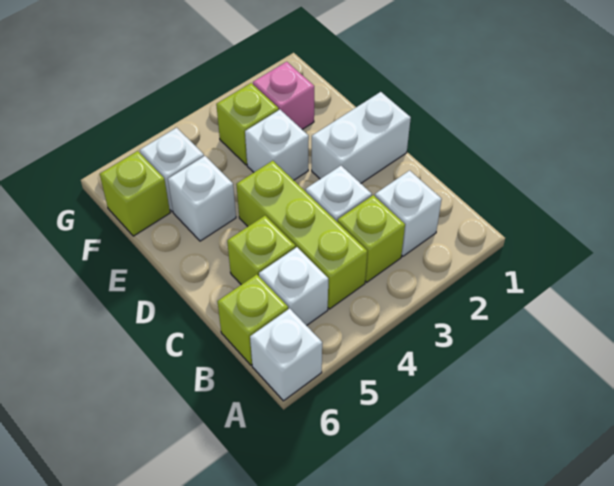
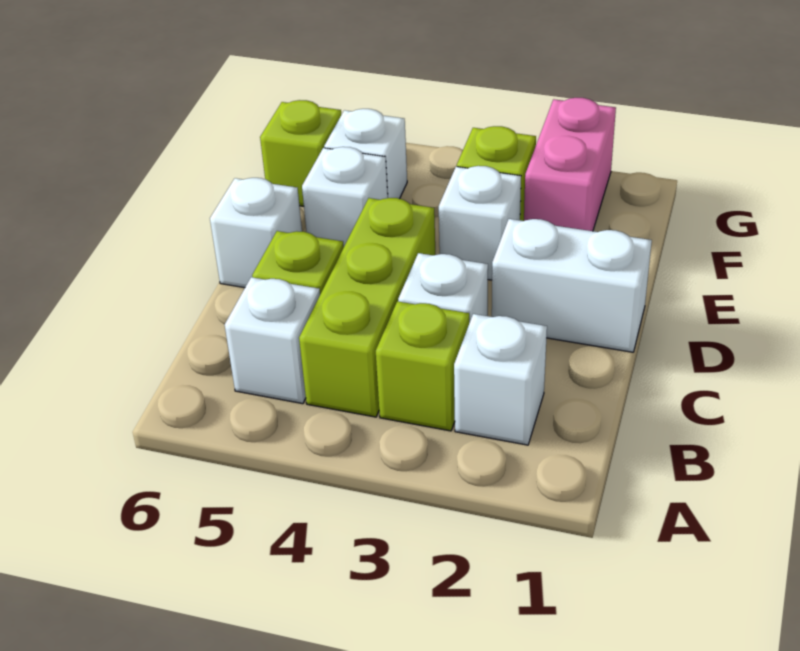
white brick A6 level 1 -> white brick D6 level 1
lime brick B6 level 1 -> none
pink brick F2 level 1 -> pink brick F2:G2 level 1

